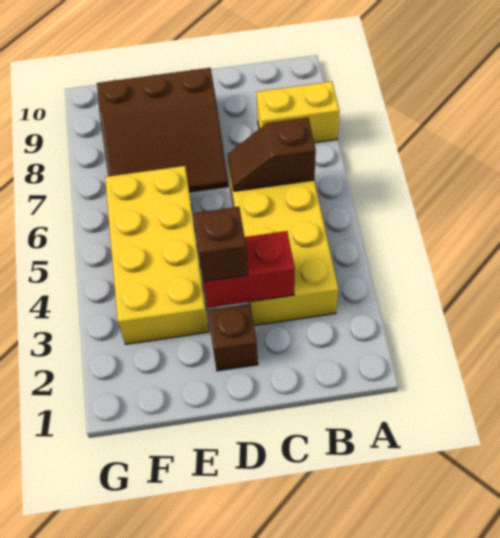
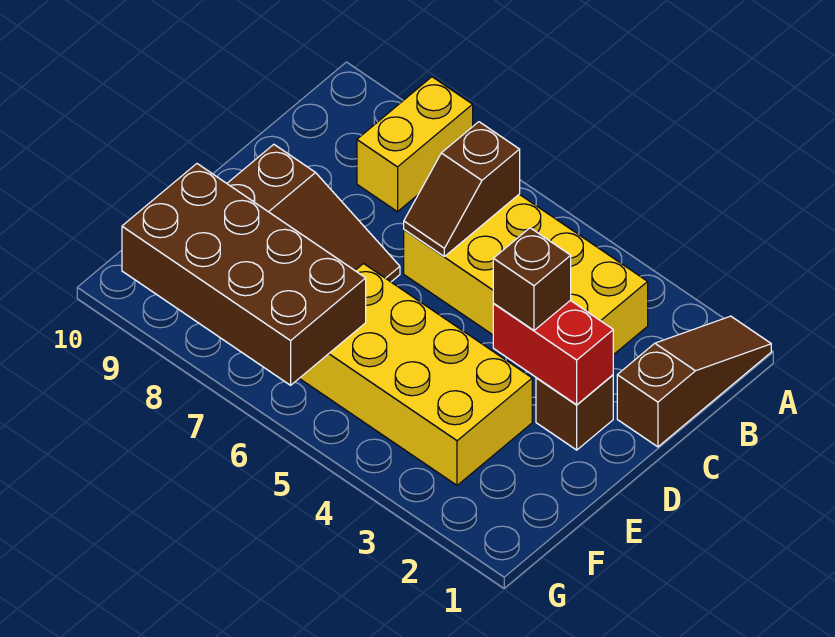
none -> brown slope A1:C1 level 1 top C
red brick C3:D3 level 2 -> red brick D2:D3 level 2
none -> brown brick F6:G9 level 2

